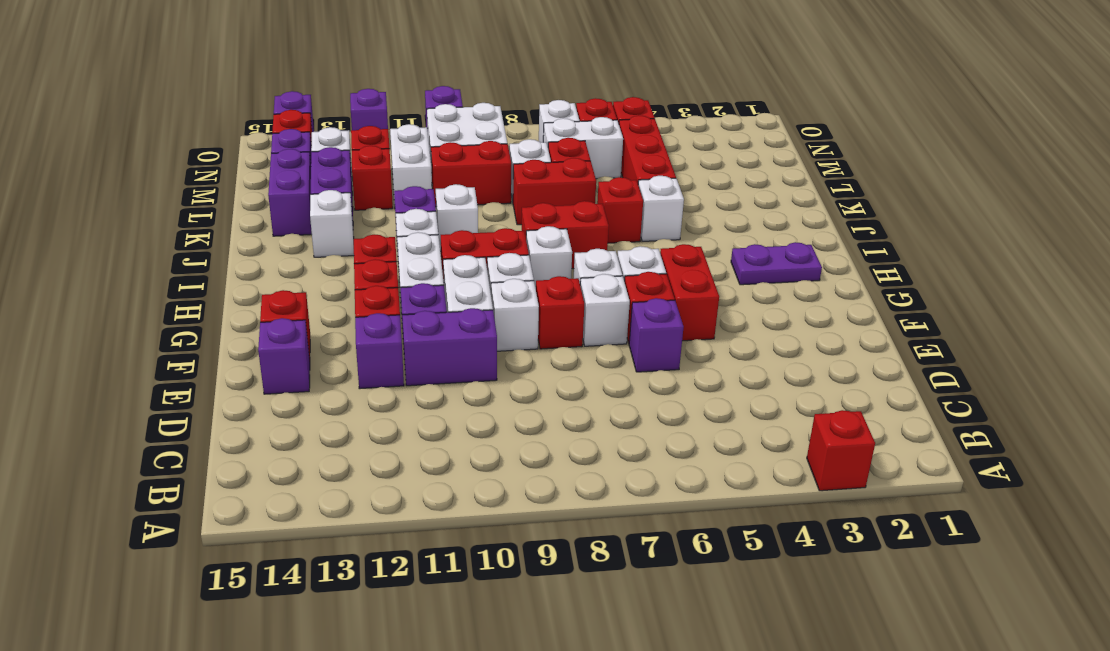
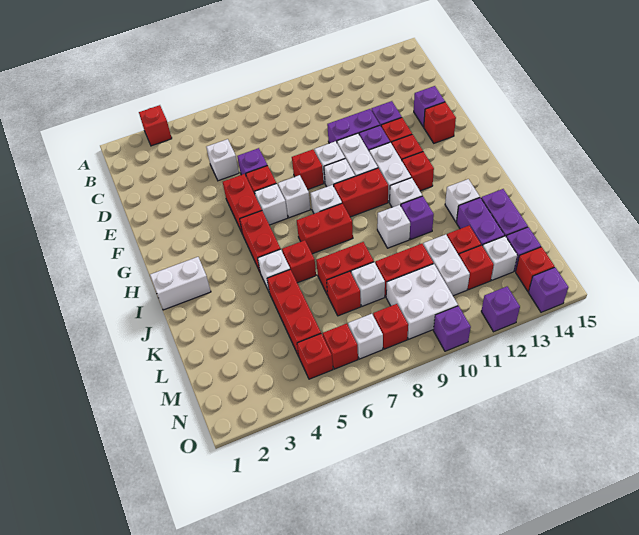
white brick F7 level 1 -> white brick D5 level 1
purple plate H2:H3 level 1 -> none
none -> red brick H5:I5 level 1
white brick M6:M7 level 1 -> white brick I1:I2 level 1
none -> red brick N8 level 1

